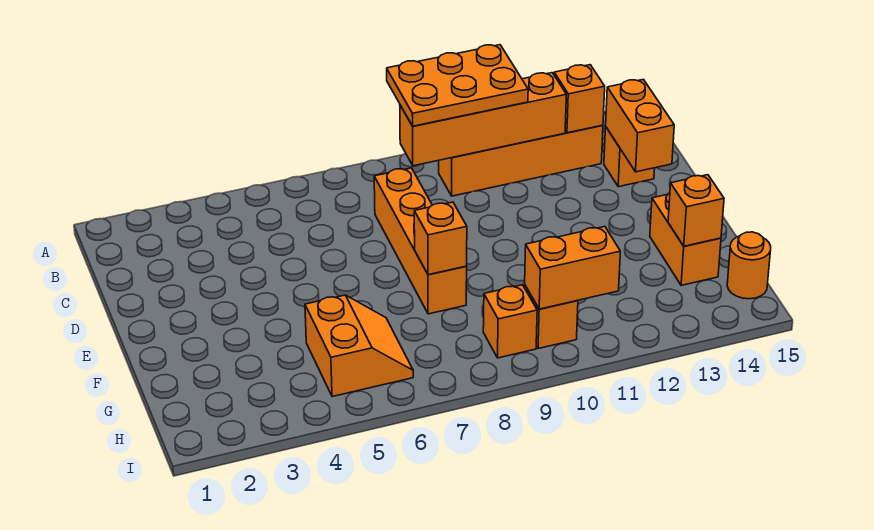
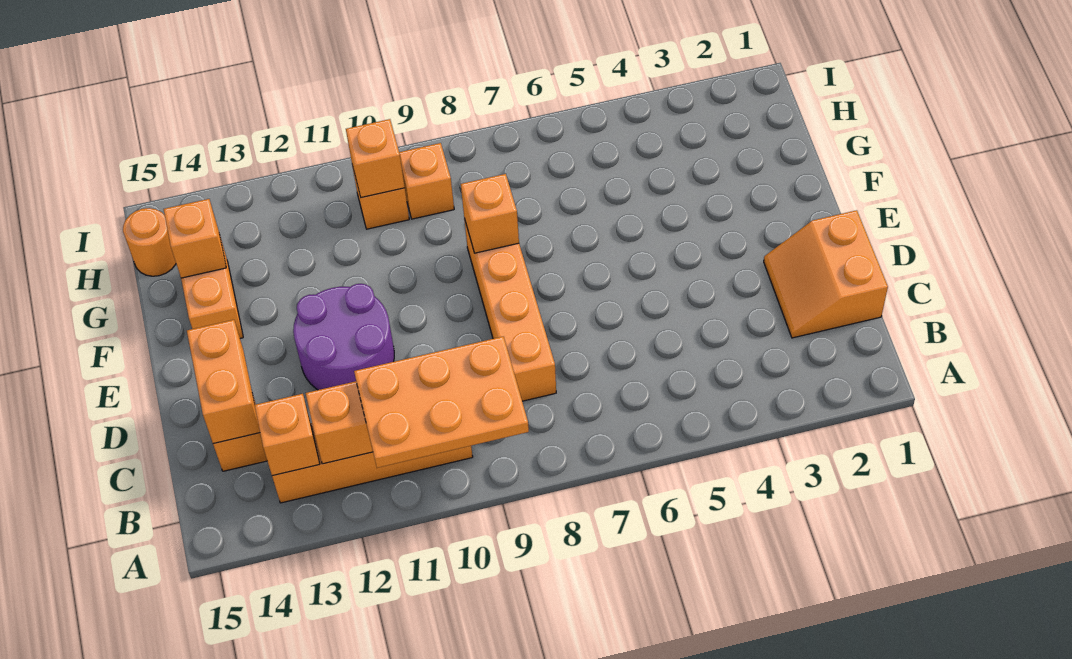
none -> purple round brick D11:E12 level 1
orange slope G5:H6 level 1 top 5 -> orange slope C1:D2 level 1 top 1
orange brick H10:H11 level 2 -> orange brick H10 level 2

